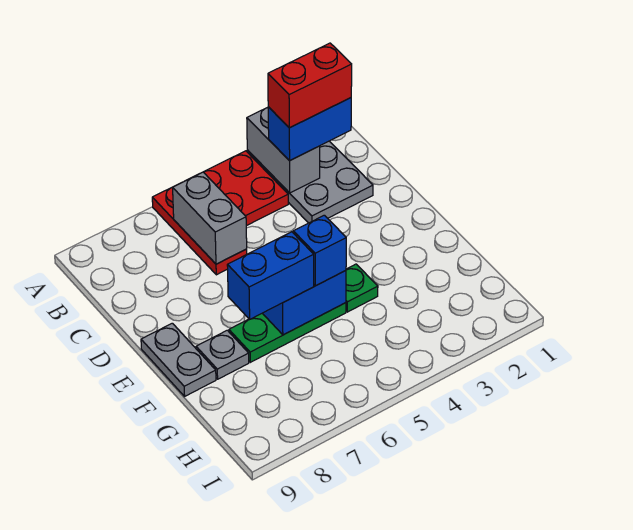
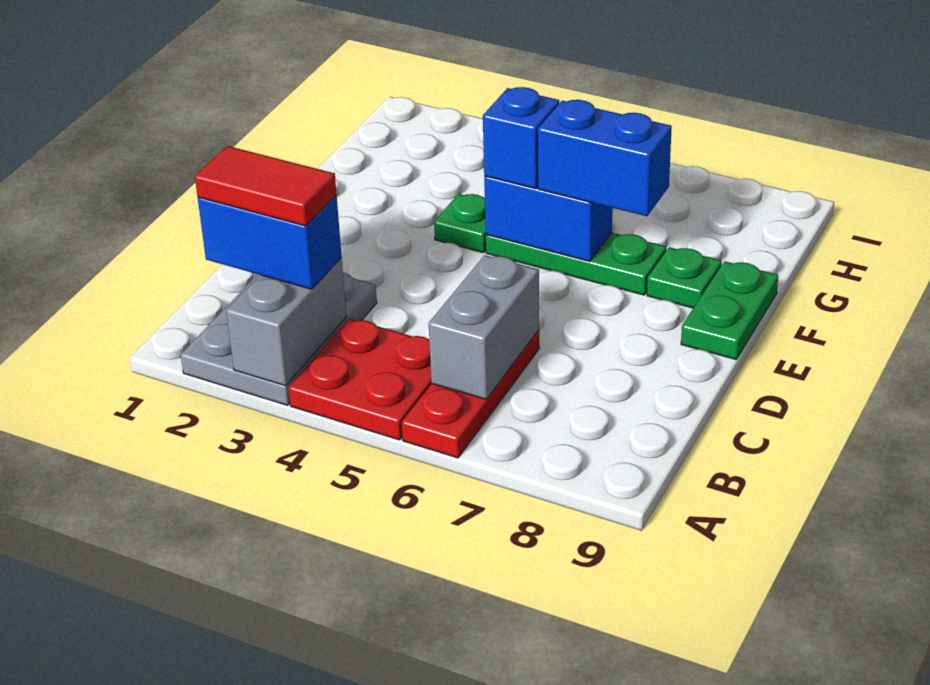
red brick B2:B3 level 4 -> red tile B2:B3 level 4
grey plate E9:F9 level 1 -> green plate E9:F9 level 1
grey plate F8 level 1 -> green plate F8 level 1

